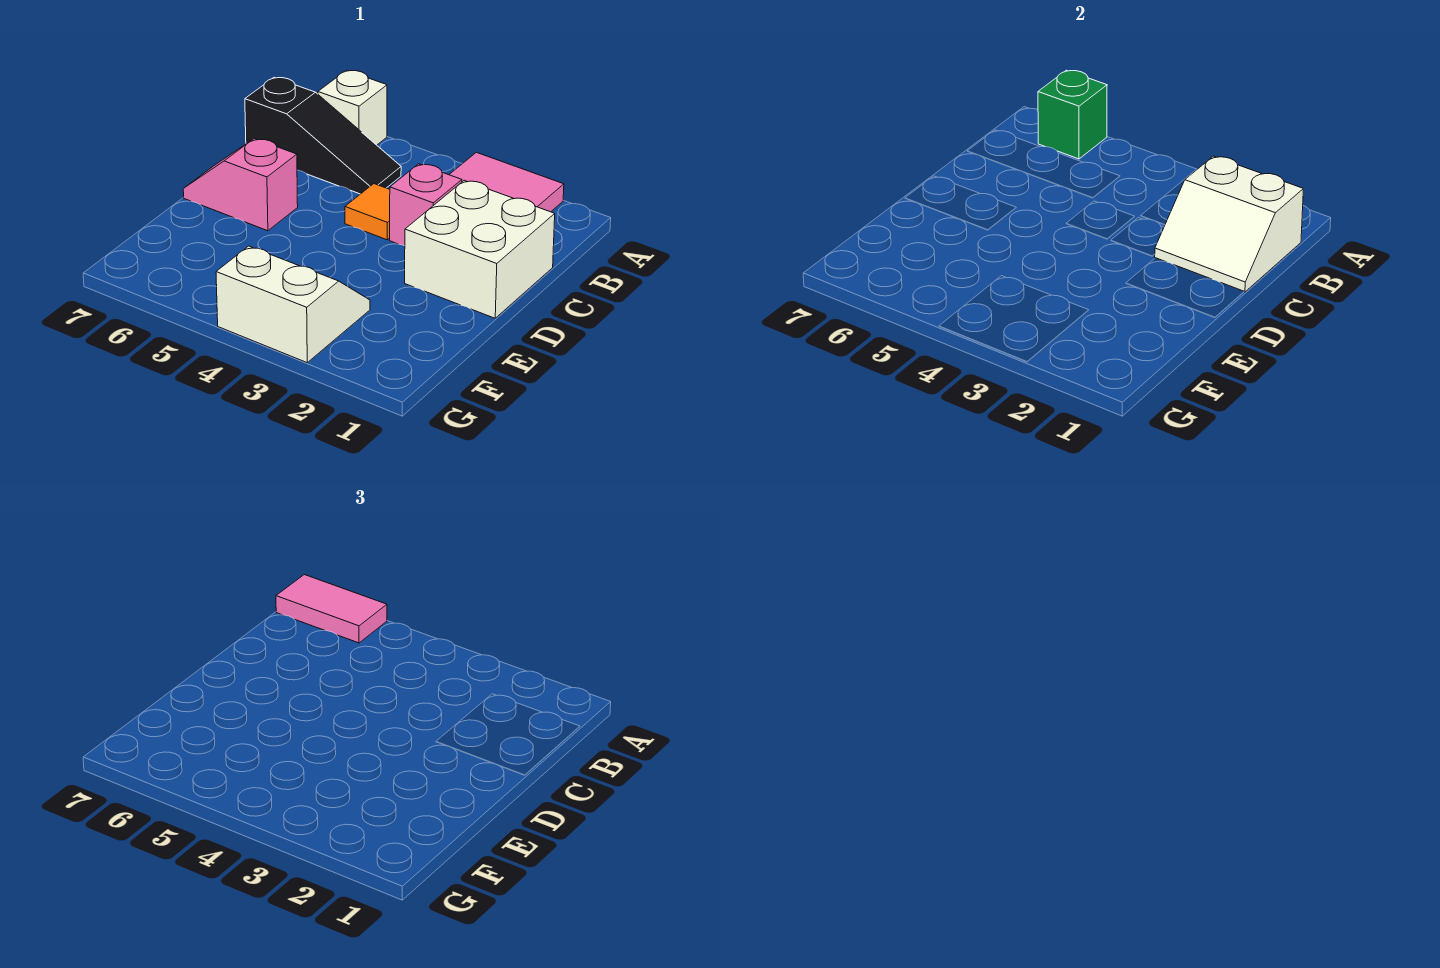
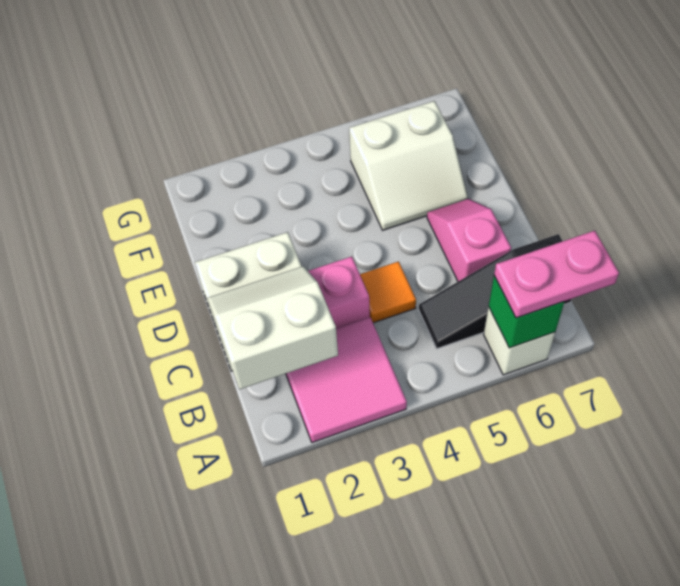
pink tile A6:A7 level 3 -> pink plate A6:A7 level 3
pink slope D6:D7 level 1 top 6 -> pink slope C6:D6 level 1 top C
white slope F3:G4 level 1 top G -> white slope E5:F6 level 1 top F

